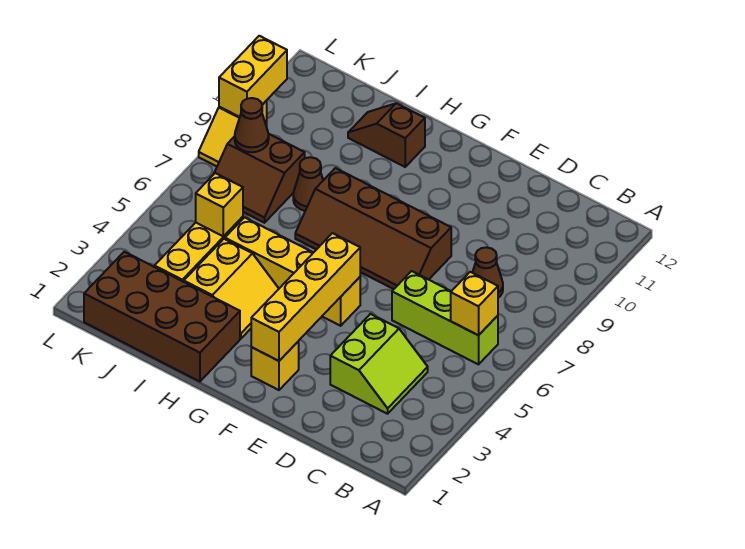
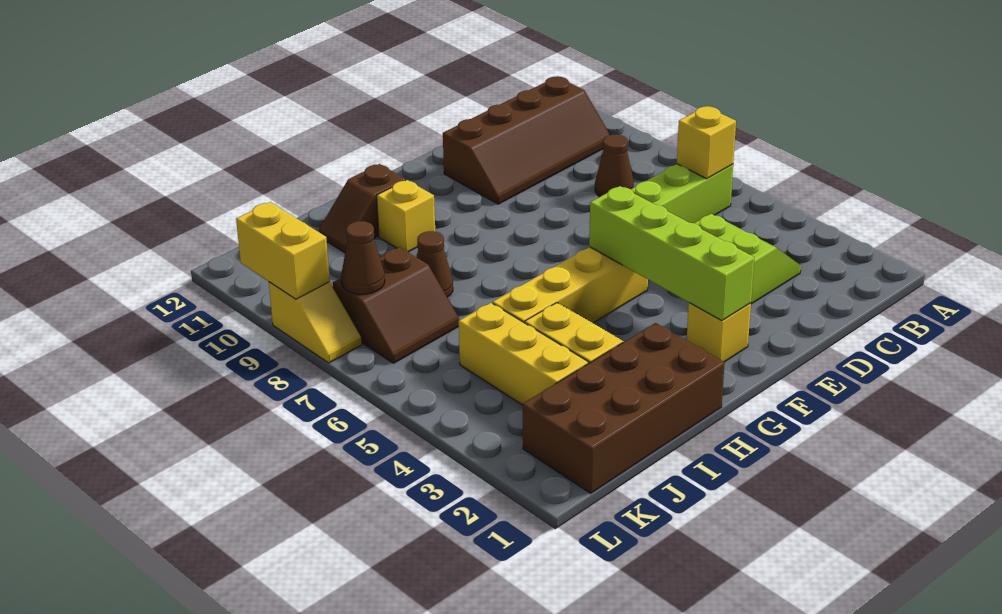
brown slope E7:H8 level 1 top 8 -> brown slope B10:E11 level 1 top 11
yellow brick F2:F5 level 2 -> lime brick F2:F5 level 2
yellow brick J5 level 2 -> yellow brick H10 level 1

